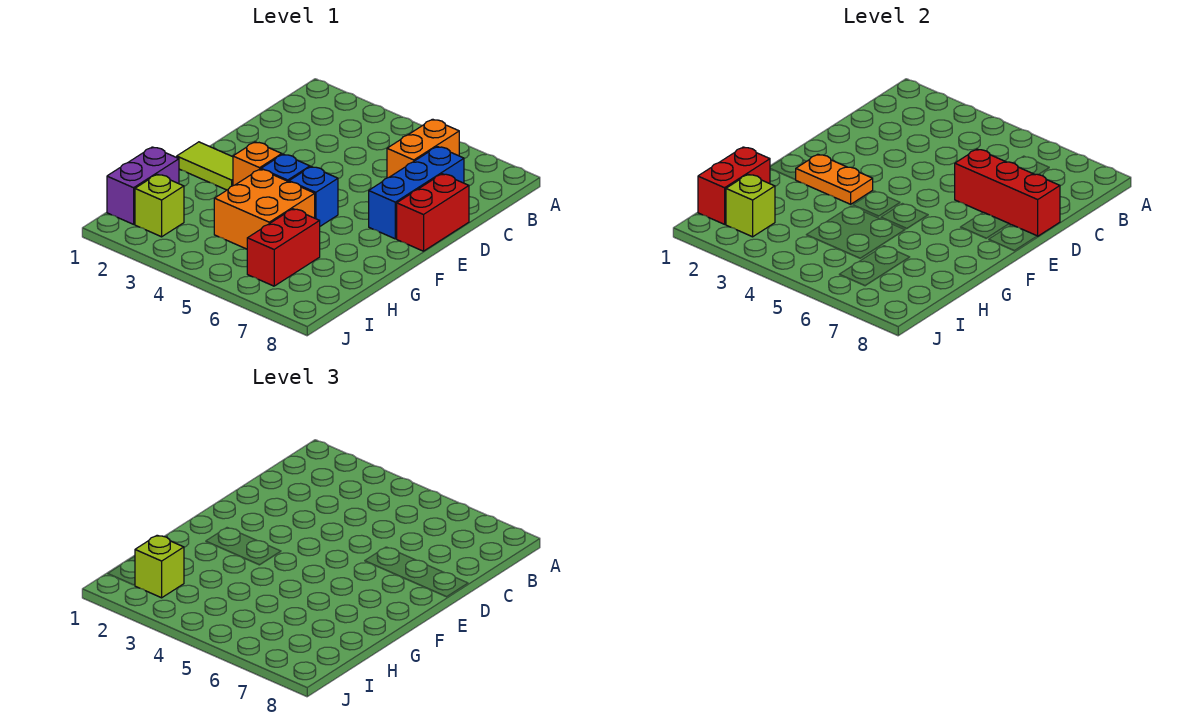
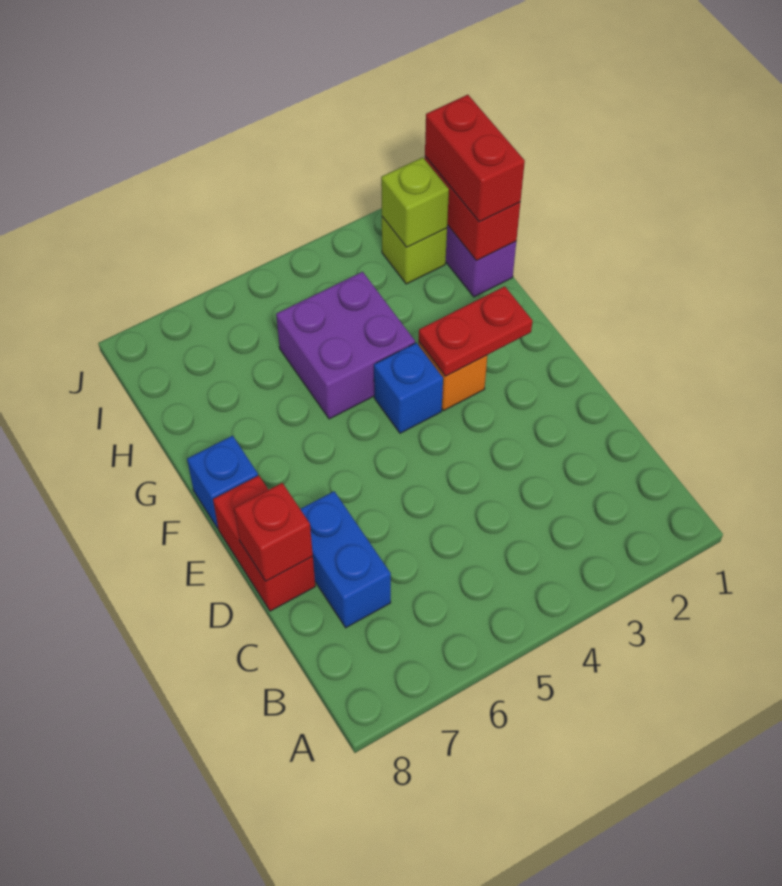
orange brick B6:C6 level 1 -> none
blue brick C7:E7 level 1 -> blue brick C7:D7 level 1
red brick D6:D8 level 2 -> red brick D8 level 2
lime tile F1:F2 level 1 -> none
orange plate F2:F3 level 2 -> red plate F2:F3 level 2
blue brick F5 level 1 -> blue brick F8 level 1
orange brick G4:H5 level 1 -> purple brick G4:H5 level 1
red brick H6:I6 level 1 -> red brick H1:I1 level 3
lime brick I2 level 3 -> none

